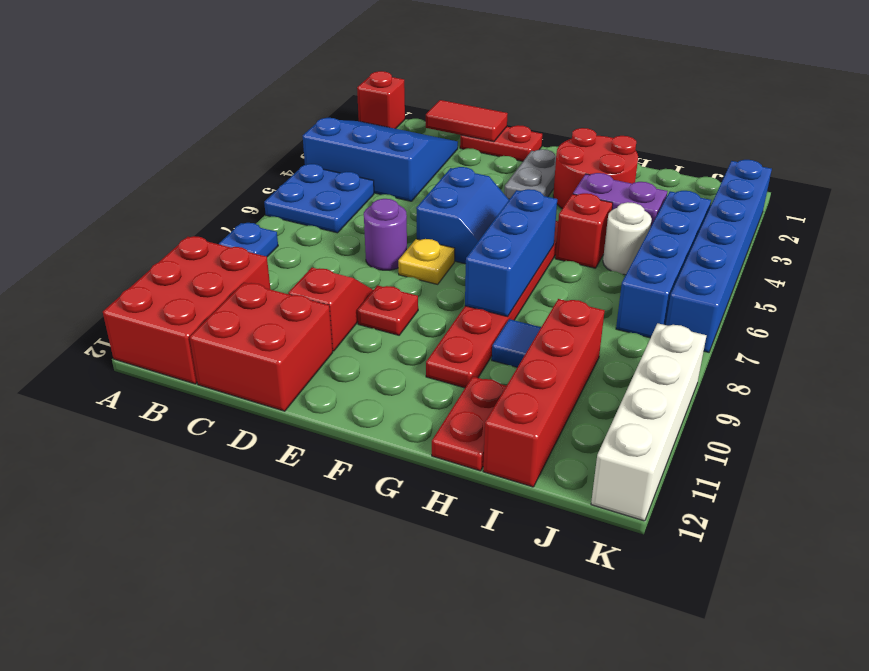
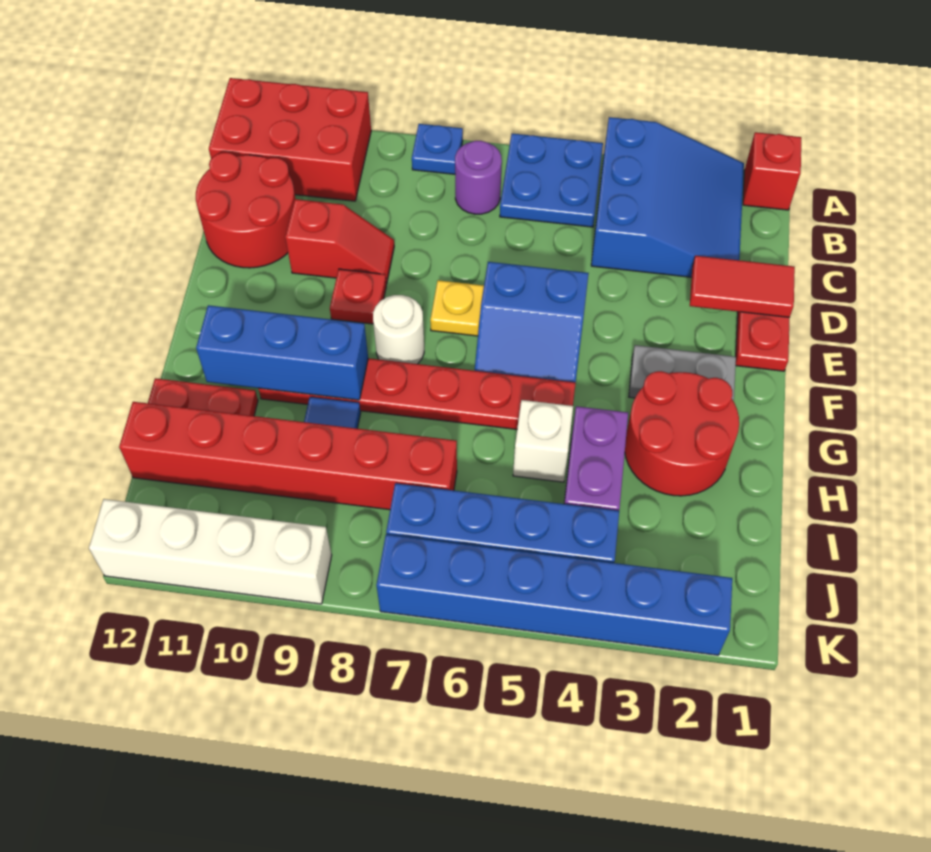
red tile C1:D1 level 2 -> red tile D1:D2 level 2
red brick C11:D12 level 1 -> red round brick C11:D12 level 1
purple round brick D7 level 1 -> purple round brick B7 level 1
blue brick G6:G8 level 2 -> blue brick G9:G11 level 2
red brick H5 level 1 -> white brick H5 level 1
white round brick I5 level 1 -> white round brick F8 level 1
red brick I9:I12 level 1 -> red brick I7:I12 level 1

